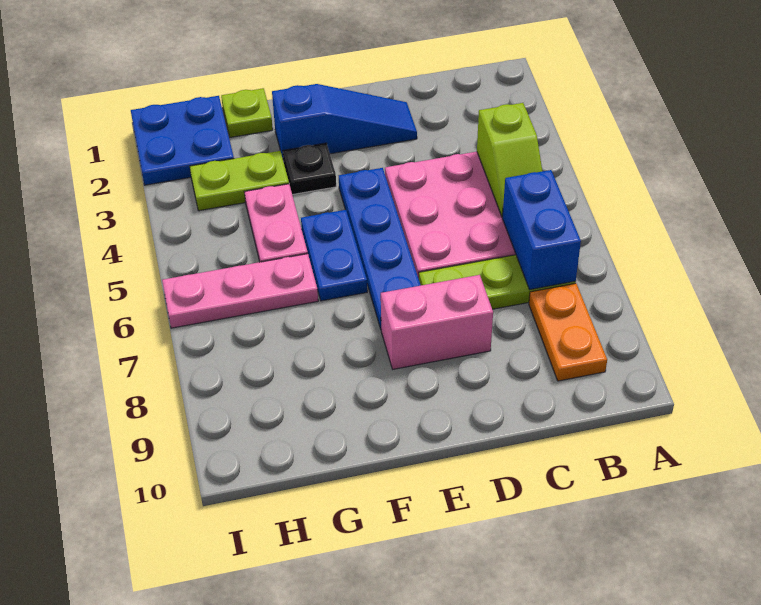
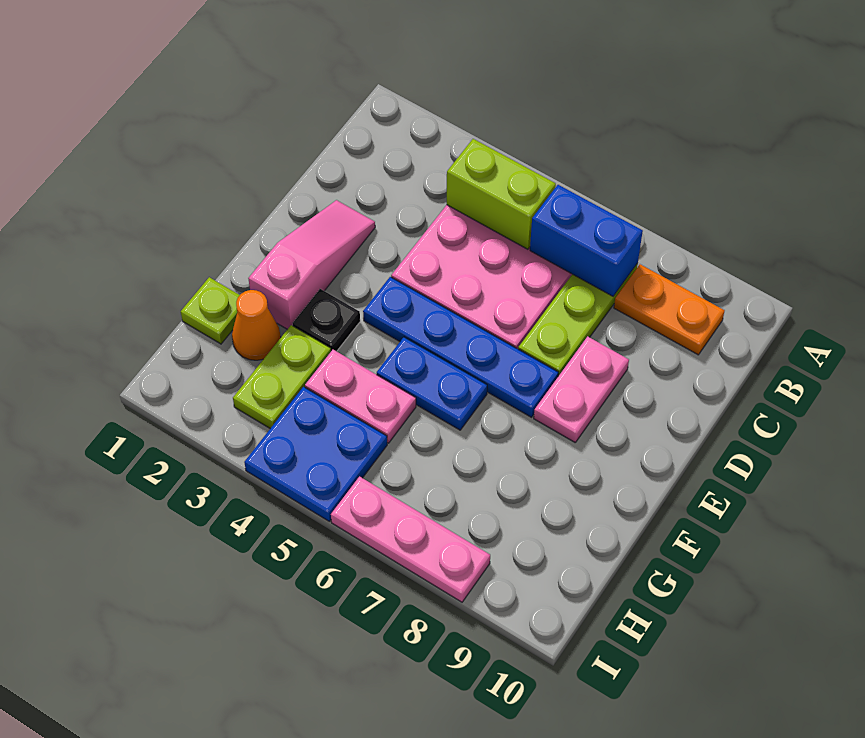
lime slope B4:B5 level 2 top 4 -> lime brick B4:B5 level 2
blue slope D2:F2 level 1 top F -> pink slope D2:F2 level 1 top F
pink brick D8:E8 level 1 -> pink plate D8:E8 level 1
none -> orange cone G2 level 1
pink plate G6:I6 level 1 -> pink plate I6:I8 level 1
blue plate H1:I2 level 1 -> blue plate H4:I5 level 1

